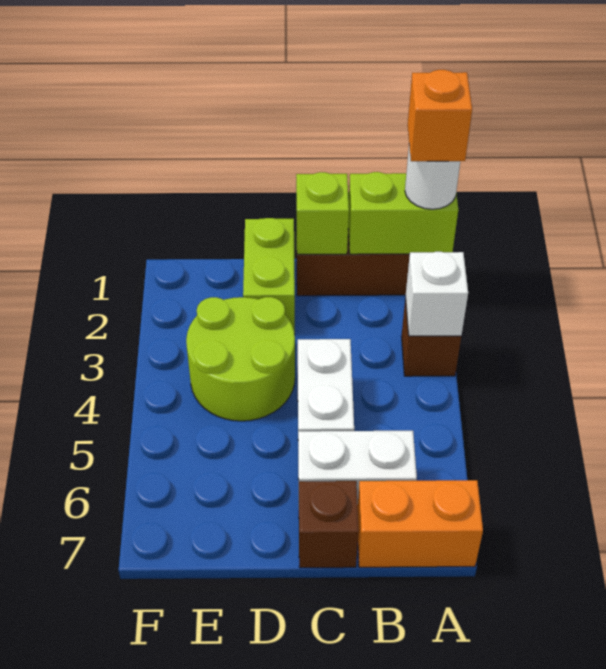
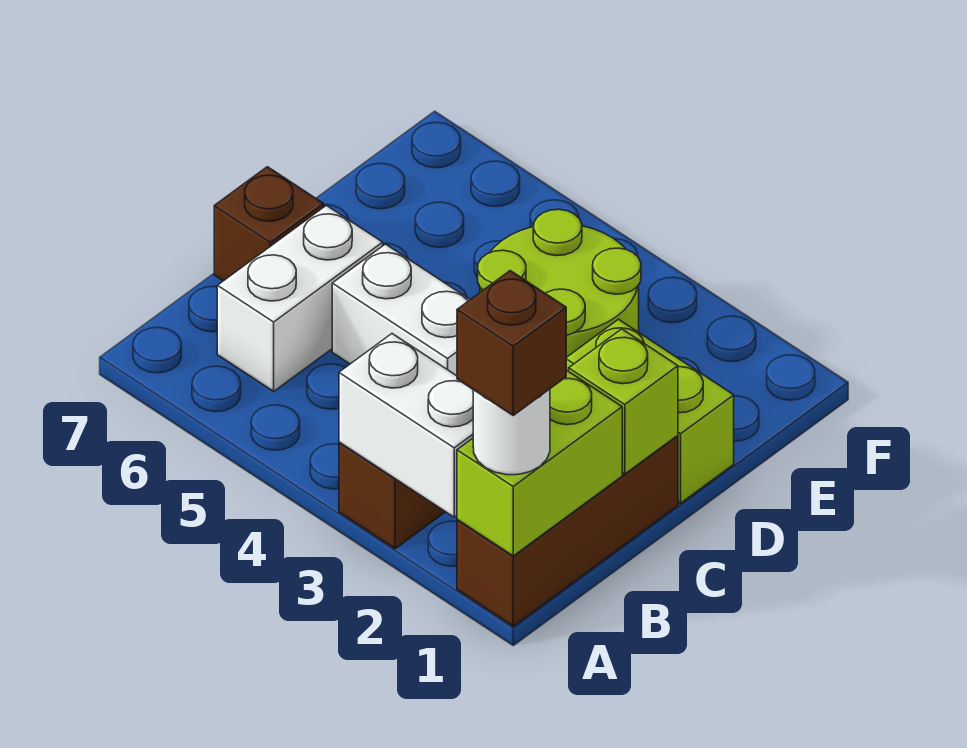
orange brick A1 level 4 -> brown brick A1 level 4
white brick A3 level 2 -> white brick A2:A3 level 2
orange brick A7:B7 level 1 -> none

